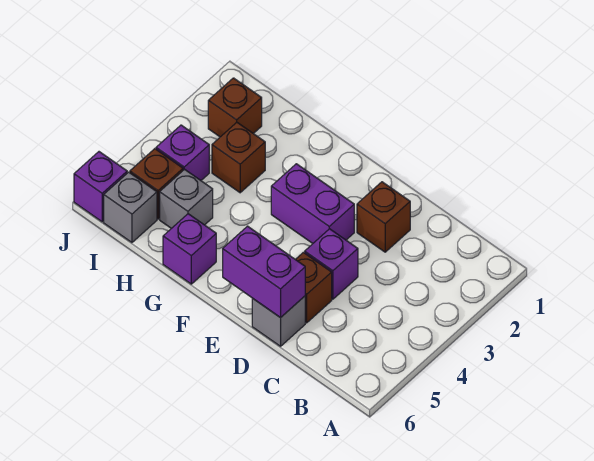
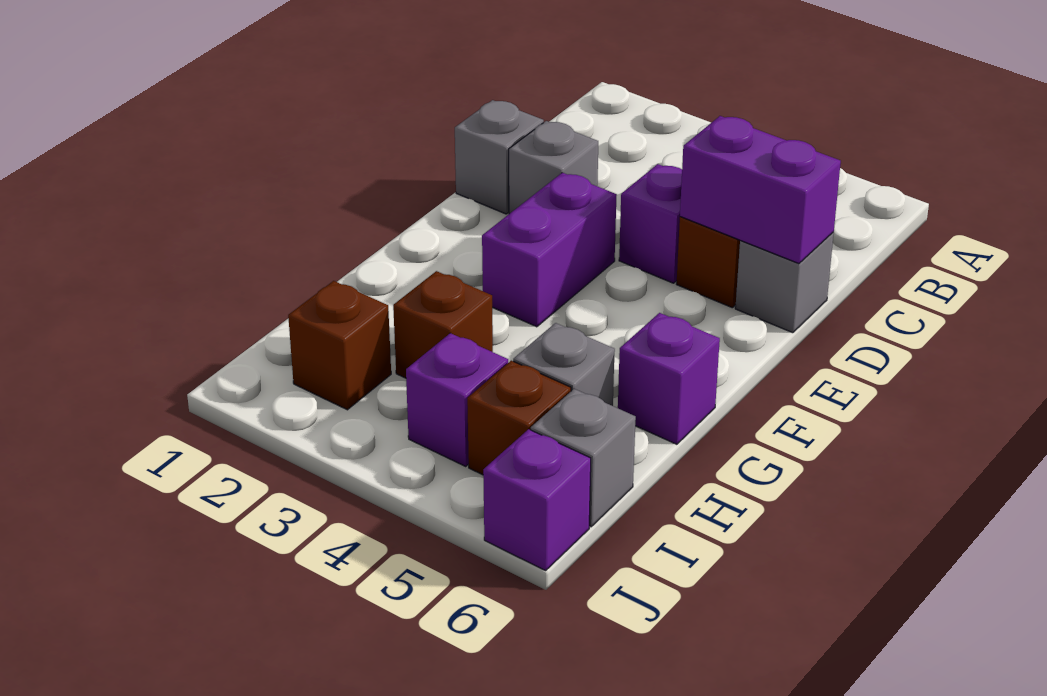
none -> grey brick D1 level 1
brown brick D2 level 1 -> grey brick D2 level 1
purple brick D6:E6 level 2 -> purple brick D5:D6 level 2

